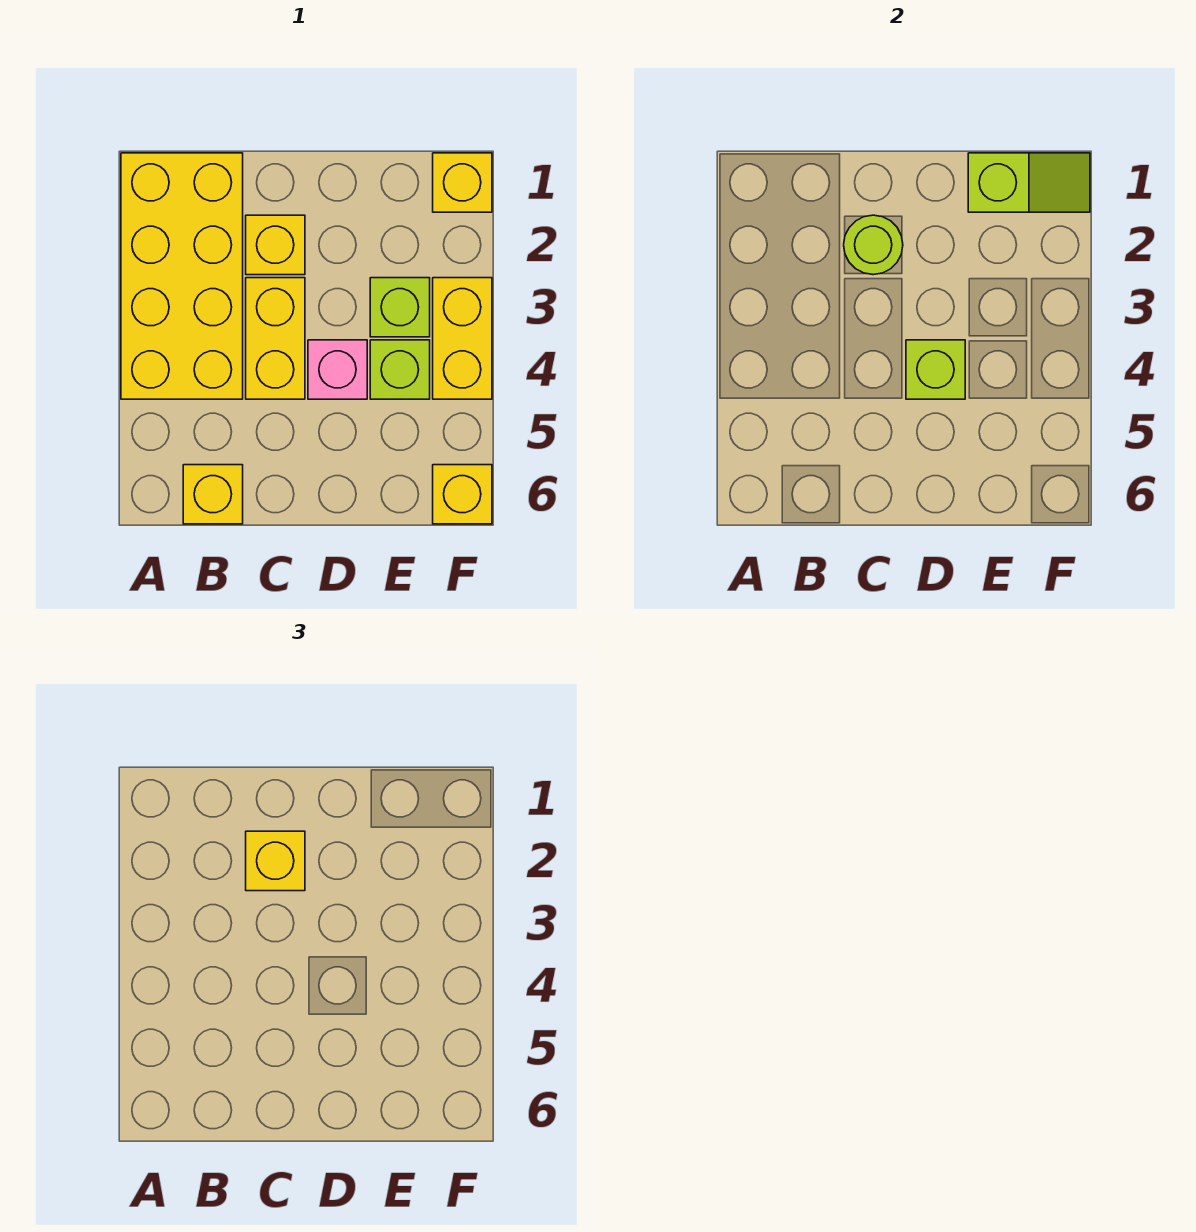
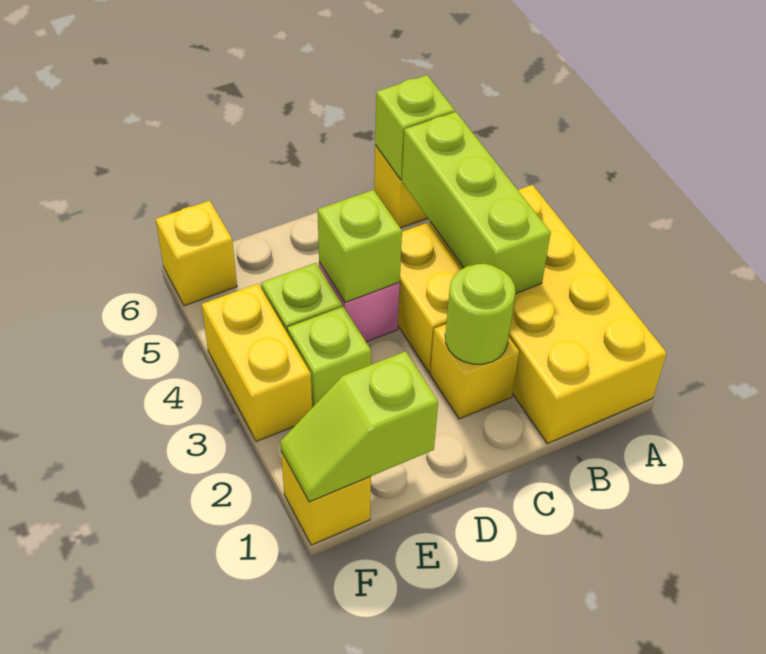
none -> lime brick B3:B5 level 2
none -> lime brick B6 level 2
yellow brick C2 level 3 -> none

